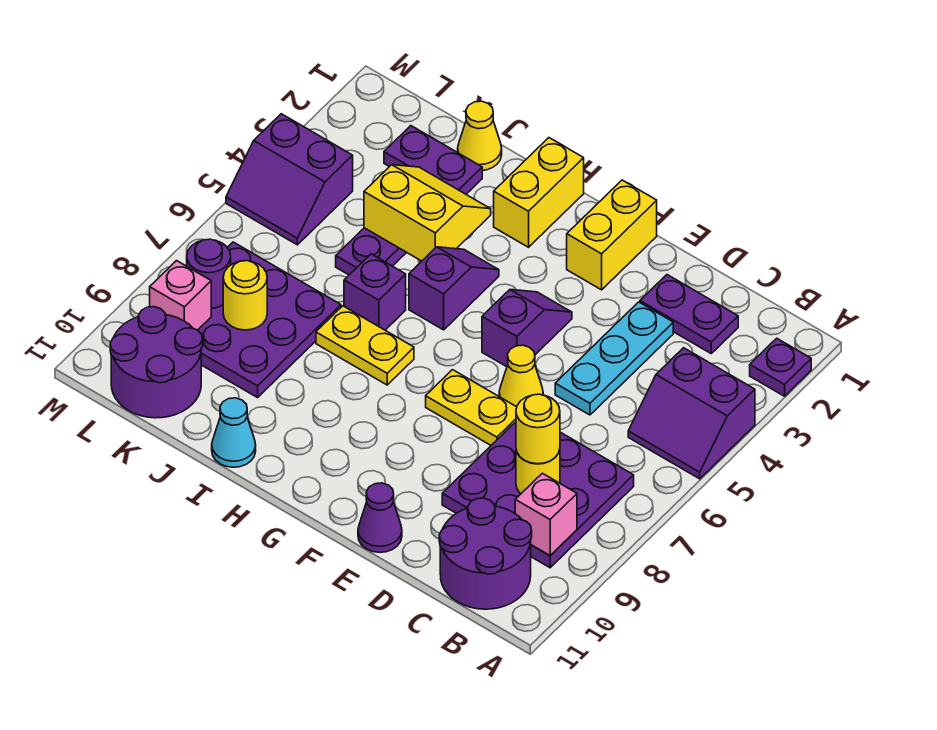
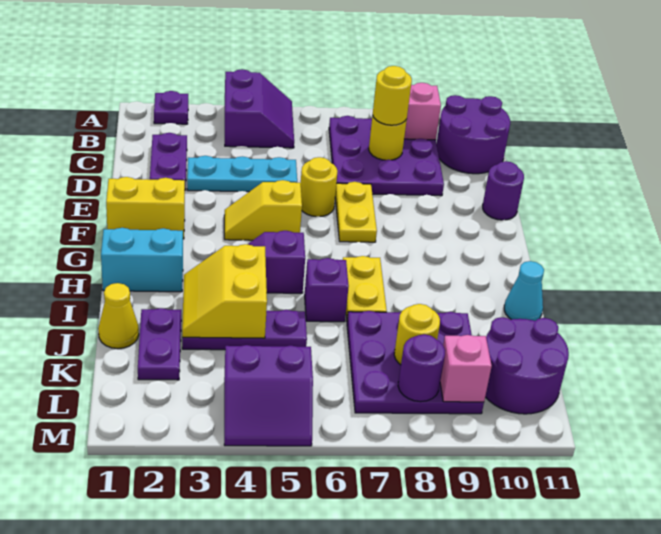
yellow cone E6 level 1 -> yellow round brick E6 level 1
purple cone E11 level 1 -> purple round brick E11 level 1
purple slope F4:F5 level 1 top 5 -> yellow slope F4:F5 level 1 top 5
yellow brick H1:H2 level 1 -> cyan brick H1:H2 level 1
purple slope L4:M5 level 1 top 4 -> purple slope L4:M5 level 1 top L

